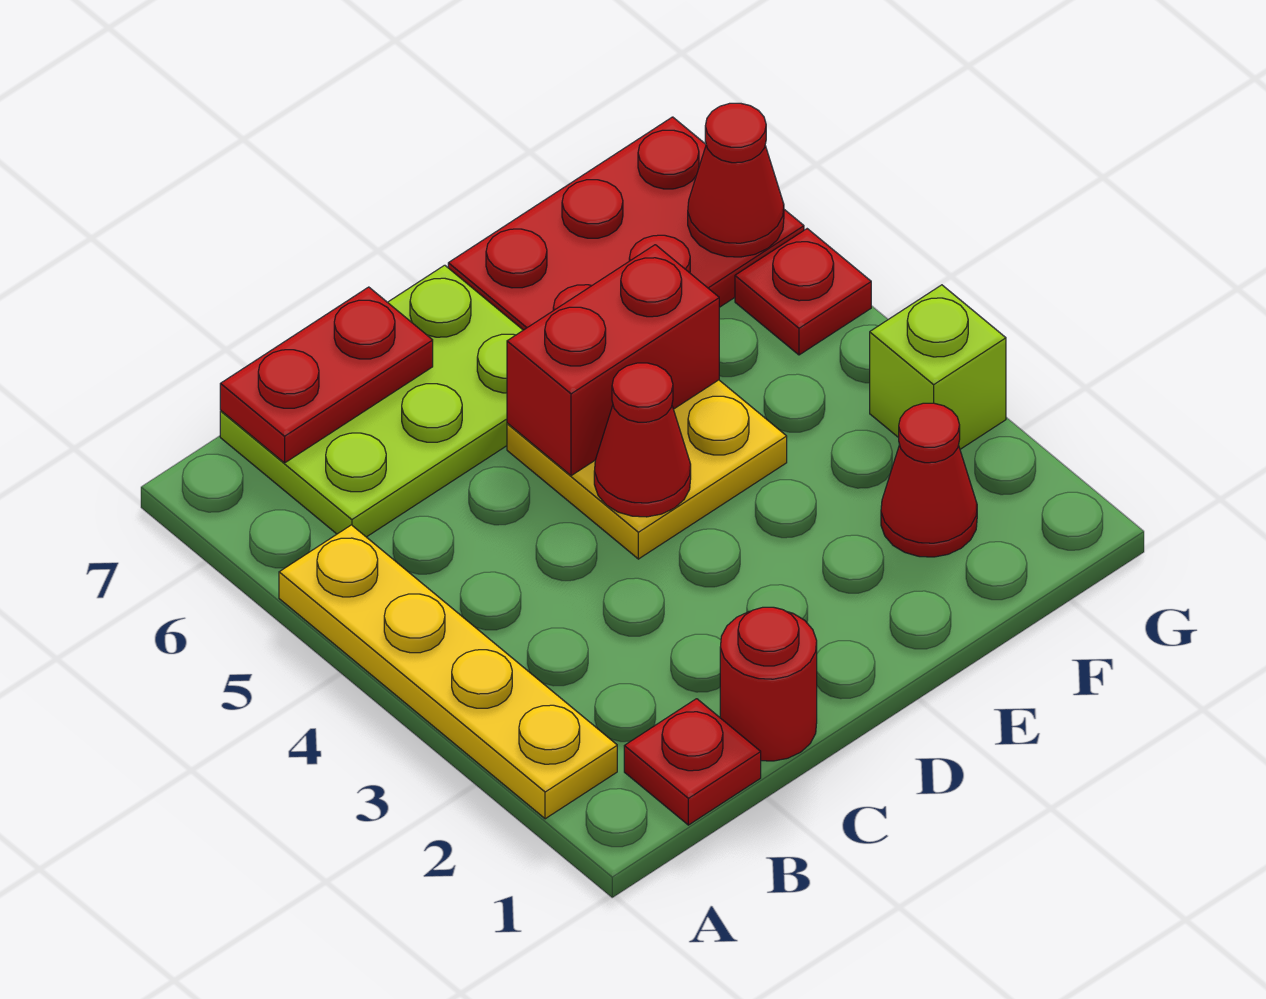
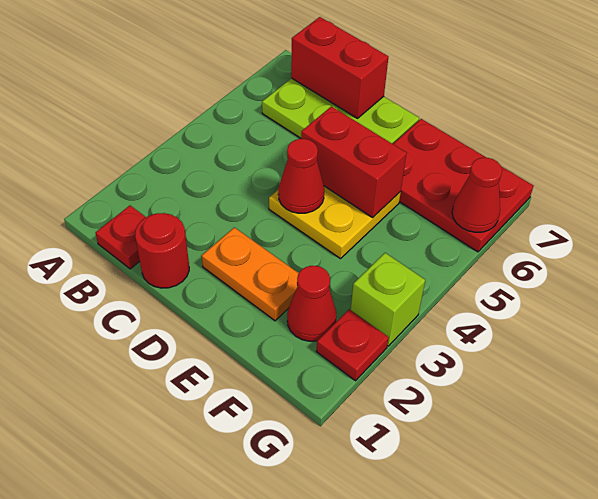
yellow plate A2:A5 level 1 -> none
red plate B7:C7 level 2 -> red brick B7:C7 level 2
none -> orange plate D2:E2 level 1
red plate G5 level 1 -> red plate G2 level 1

